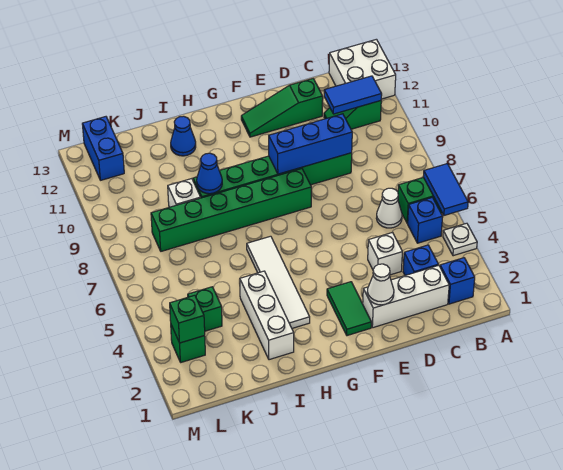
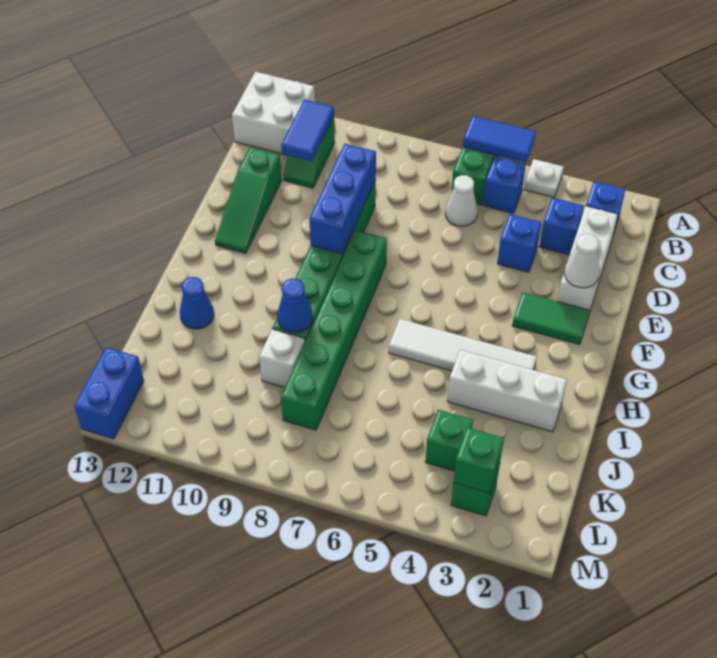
white brick D4 level 1 -> blue brick D4 level 1
blue brick L12:L13 level 1 -> blue brick L13:M13 level 1

